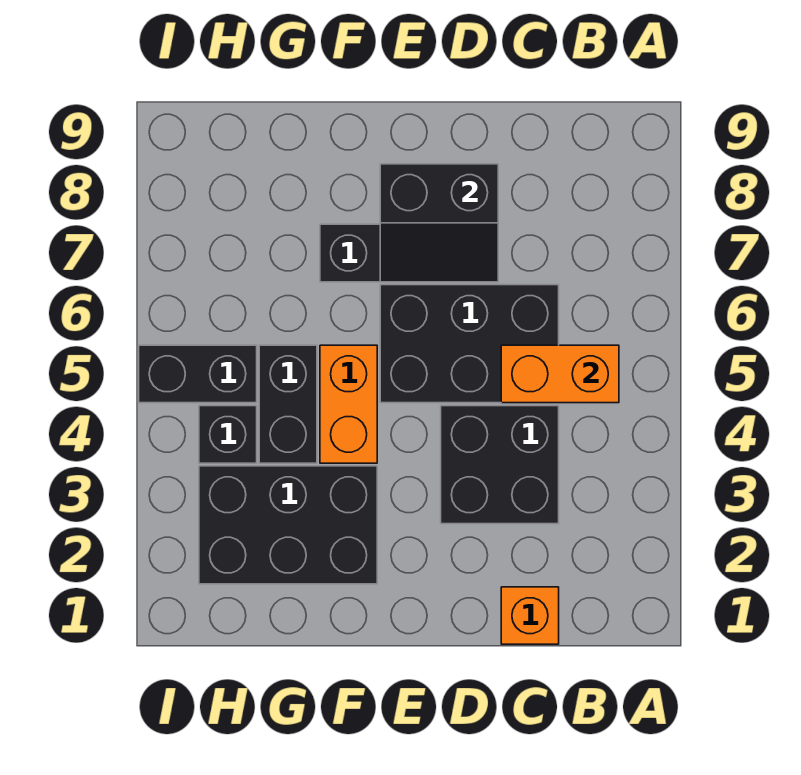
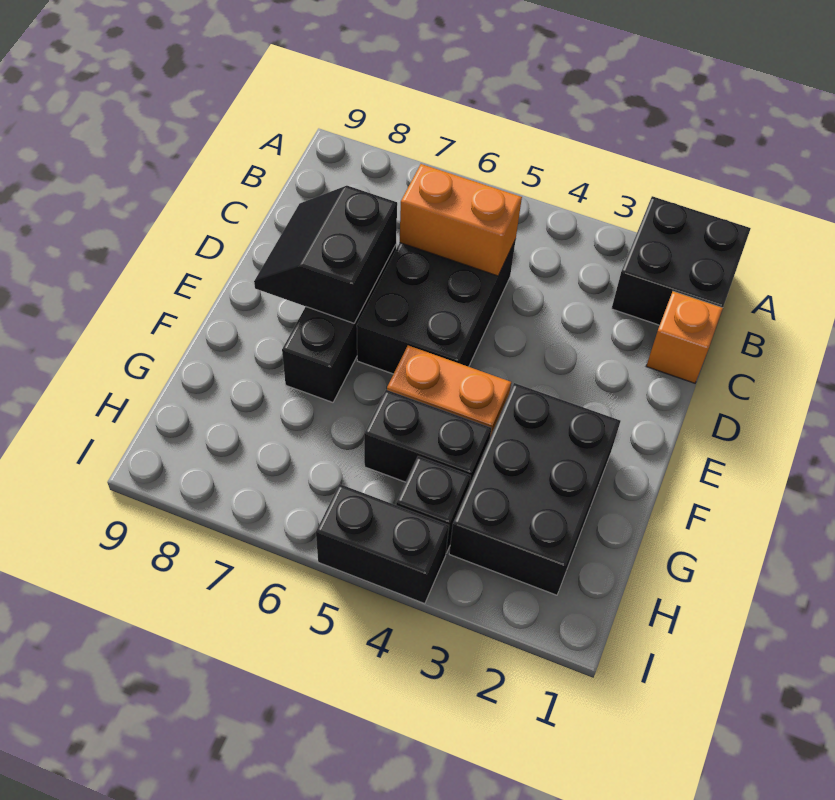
orange brick B5:C5 level 2 -> orange brick C5:C6 level 2
black brick C3:D4 level 1 -> black brick A1:B2 level 1
black slope D7:E8 level 2 top 8 -> black slope D7:E8 level 2 top 7
black brick H5:I5 level 1 -> black brick I4:I5 level 1

